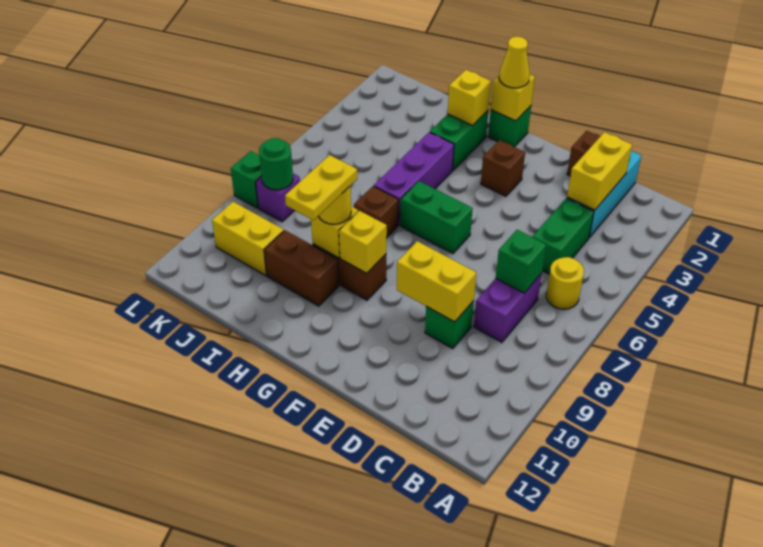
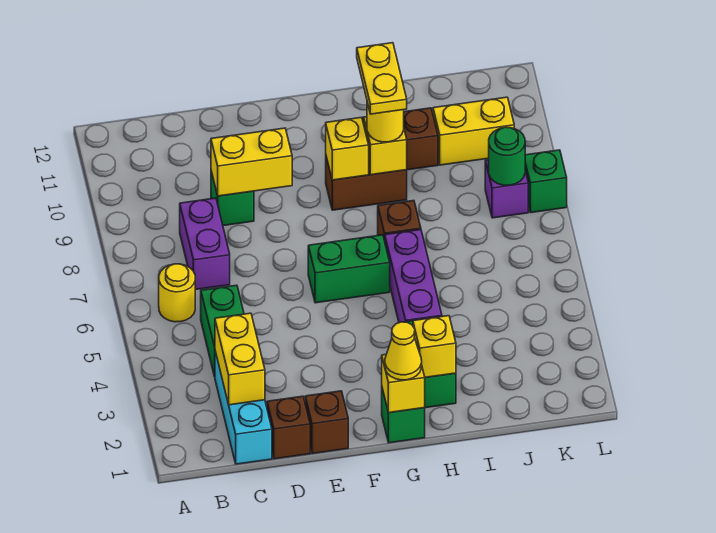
green brick C7 level 2 -> none
brown brick F3 level 1 -> brown brick E1 level 1

